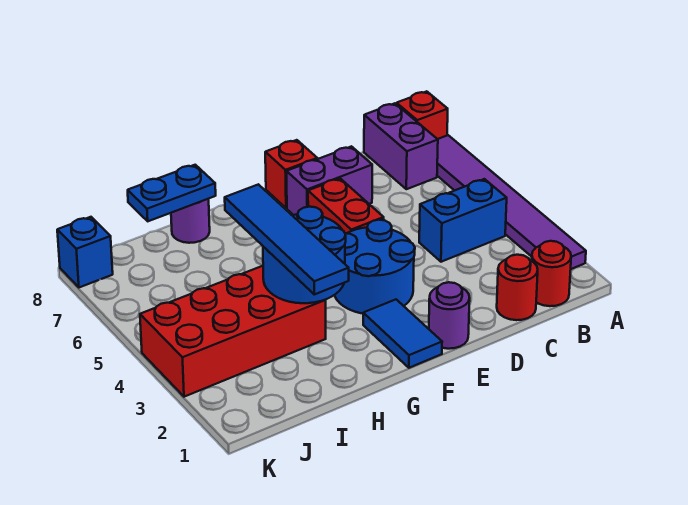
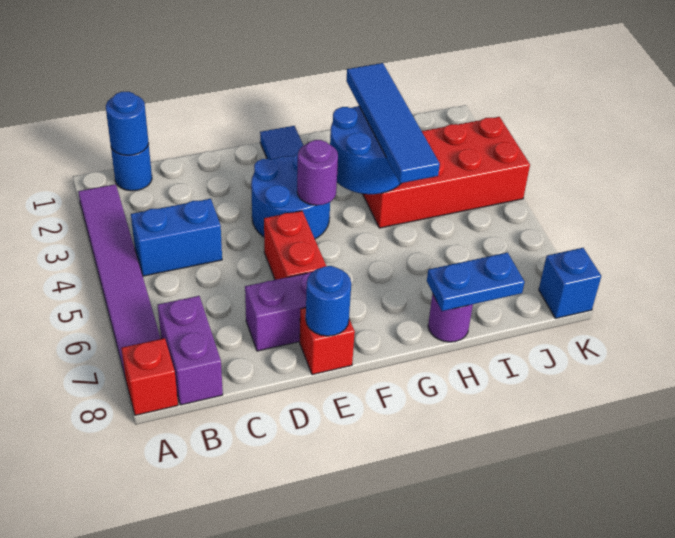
red round brick B1 level 1 -> blue round brick B1 level 1
none -> blue round brick B1 level 2
red round brick C1 level 1 -> none
purple round brick E1 level 1 -> purple round brick F4 level 2
none -> blue round brick E8 level 2

